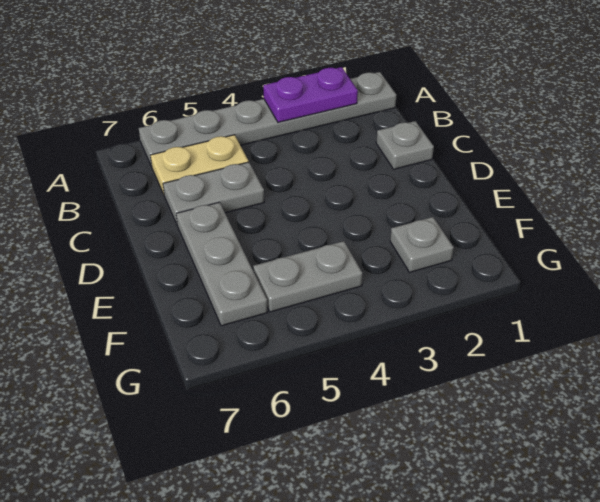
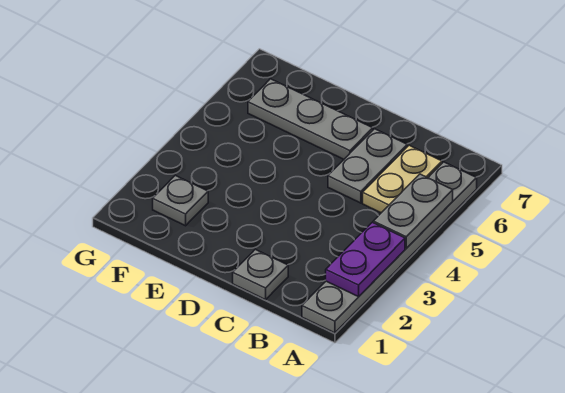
grey plate F4:F5 level 1 -> grey plate A4:A5 level 2

